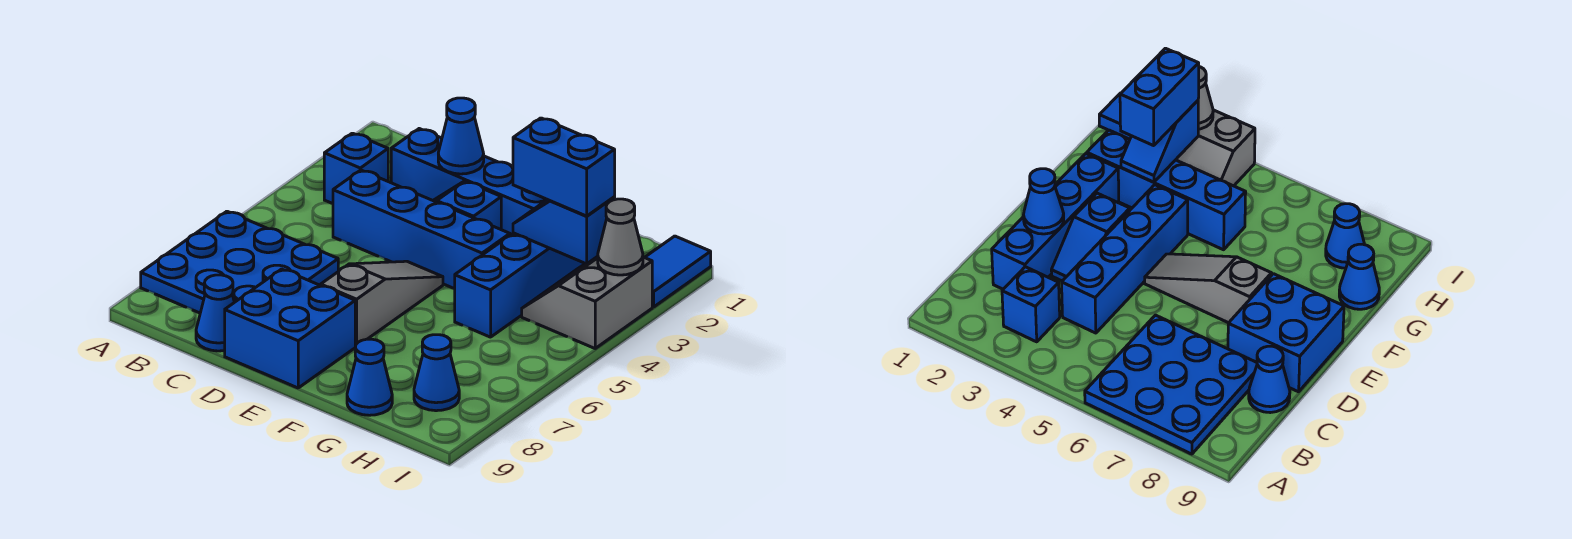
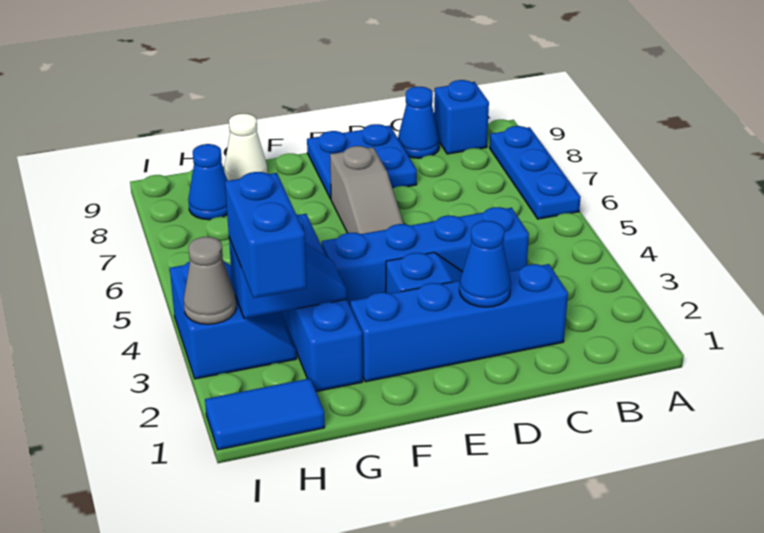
blue plate A6:C8 level 1 -> blue plate A6:A8 level 1
blue brick B3 level 1 -> blue brick B9 level 1
blue brick D8:E9 level 1 -> blue plate D8:E9 level 1
blue brick G3:H3 level 3 -> blue brick H2:H3 level 3
blue cone G9 level 1 -> white cone G9 level 1
grey slope H3:I4 level 1 top I -> blue slope H3:I4 level 1 top I
blue tile I1:I2 level 1 -> blue tile H1:I1 level 1

